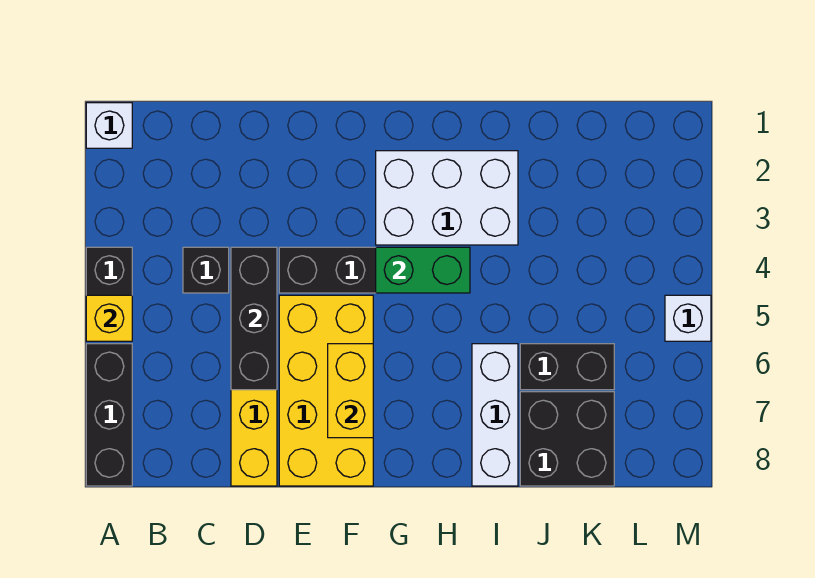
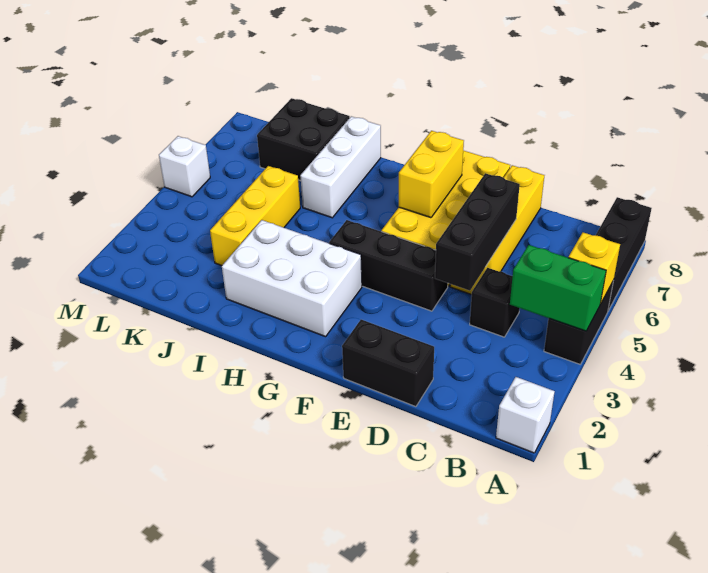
green brick G4:H4 level 2 -> green brick A4:B4 level 2
none -> yellow brick J3:J5 level 1
black brick J6:K6 level 1 -> black brick D1:E1 level 1

